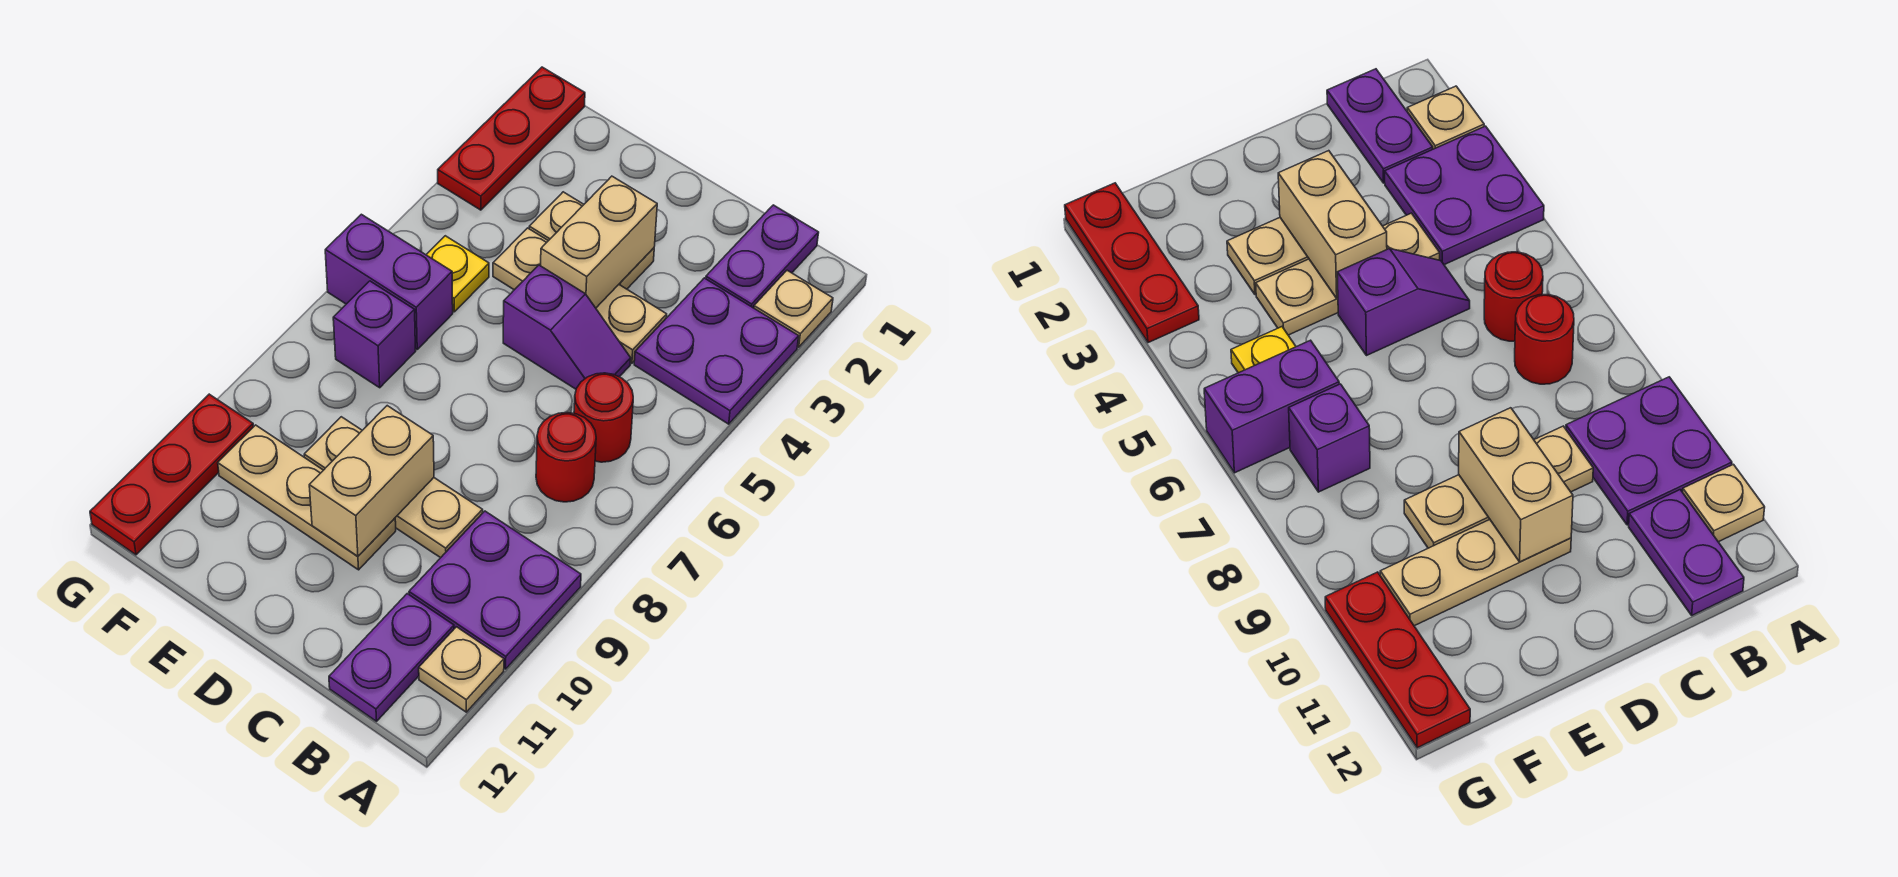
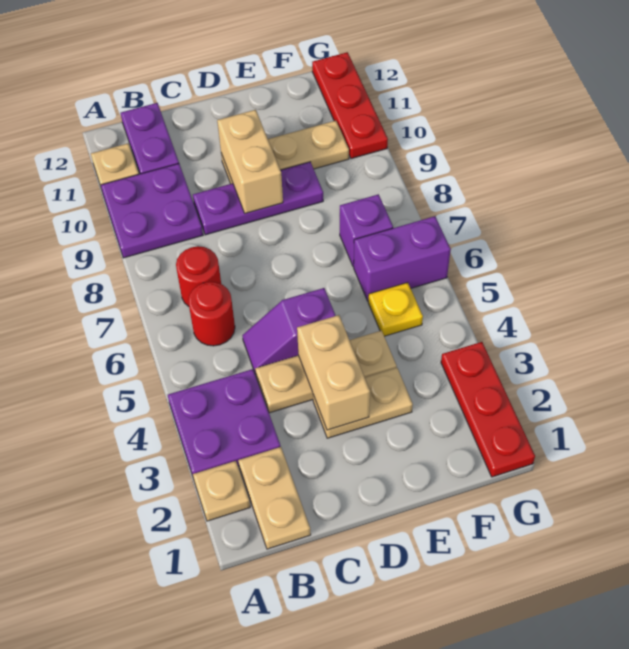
purple plate B1:B2 level 1 -> tan plate B1:B2 level 1
tan plate C9:E9 level 1 -> purple plate C9:E9 level 1

